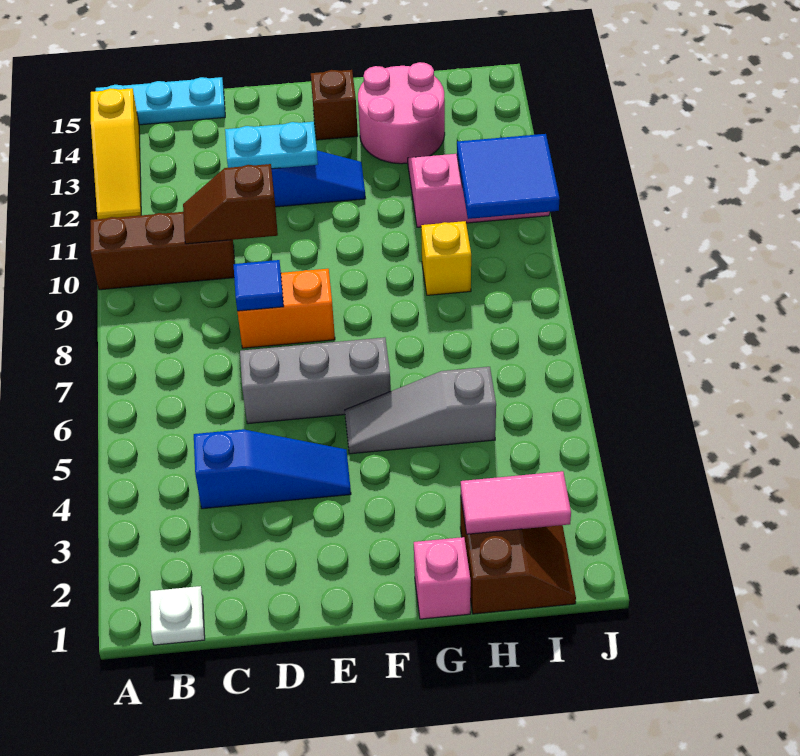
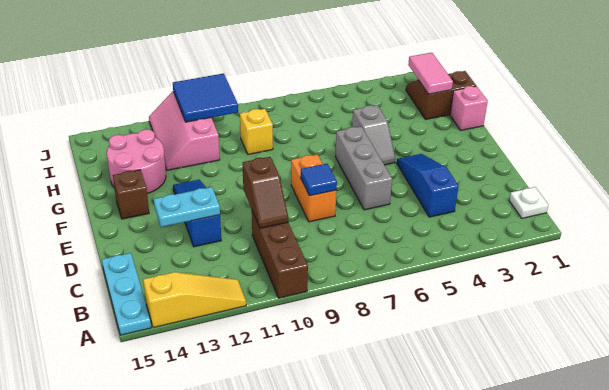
cyan plate D12:E12 level 2 -> cyan plate D12:D13 level 2
grey slope F5:H5 level 1 top H -> grey slope F5:G5 level 1 top G

